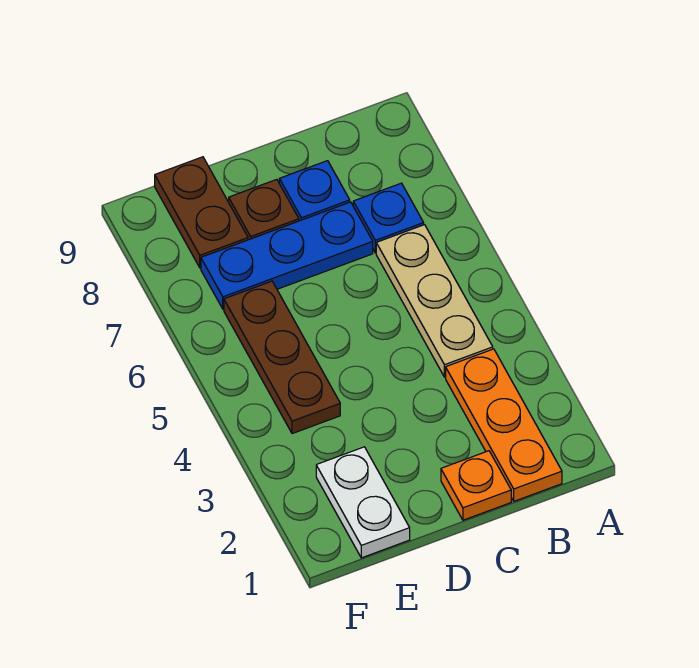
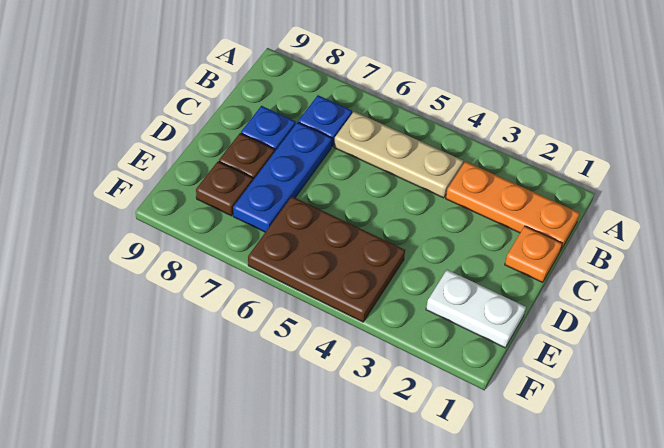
brown plate E4:E6 level 1 -> brown plate E4:F6 level 1
brown plate E8:E9 level 1 -> brown plate E8 level 1

